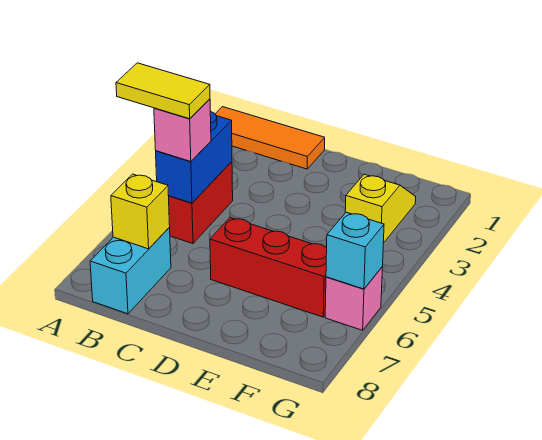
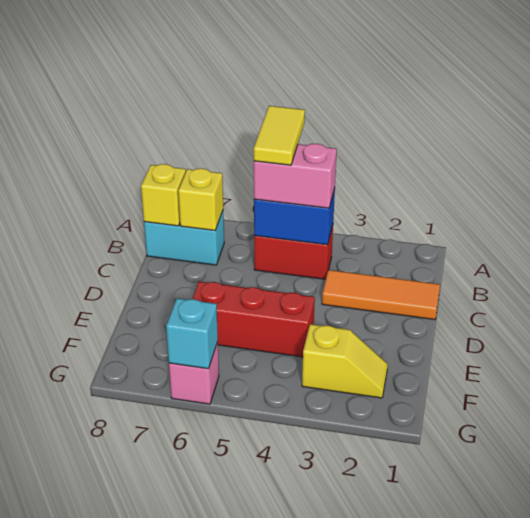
orange tile A1:C1 level 1 -> orange tile C1:C3 level 1
pink brick B5 level 3 -> pink brick B4:B5 level 3
none -> yellow brick B8 level 2
red brick D6:F6 level 1 -> red brick E4:E6 level 1

